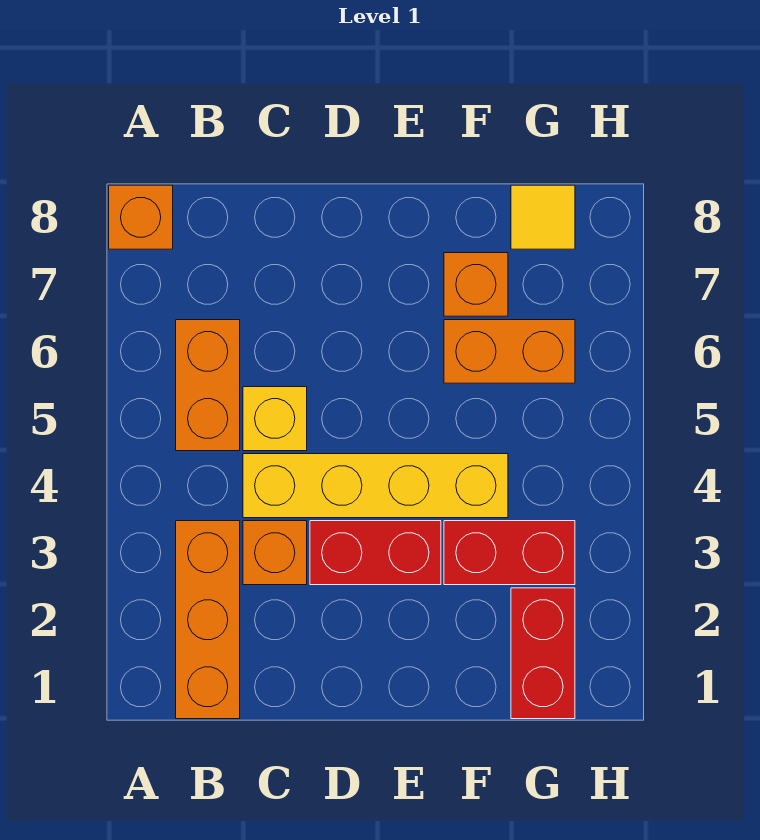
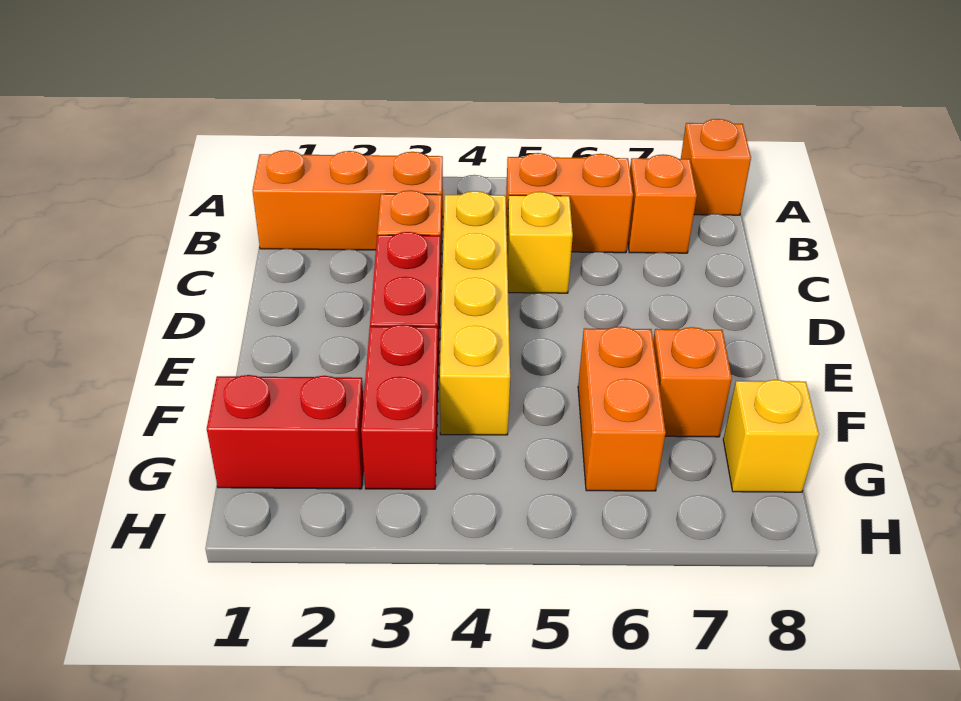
none -> orange brick B7 level 1
yellow tile G8 level 1 -> yellow brick G8 level 1

